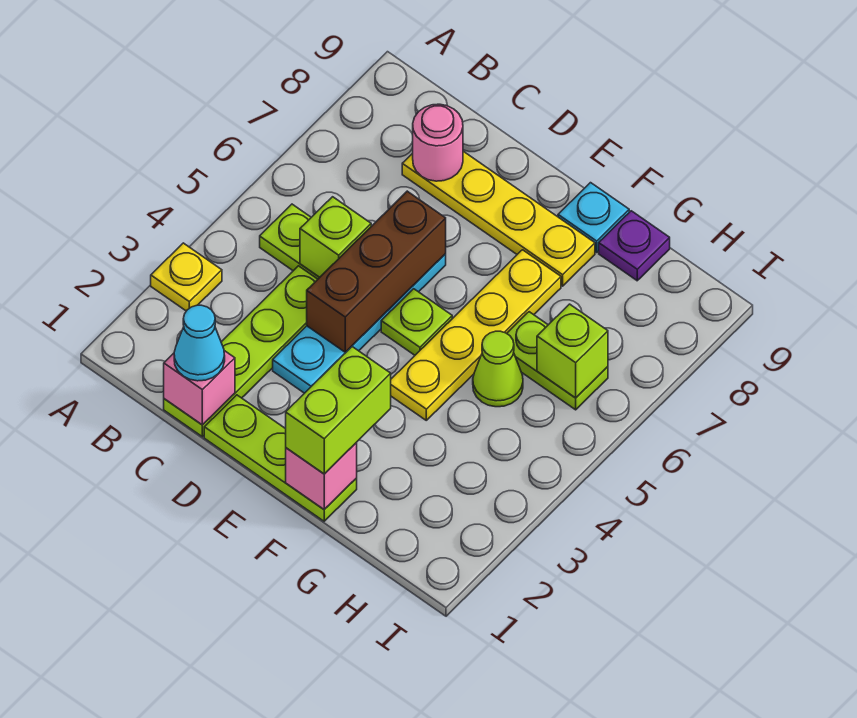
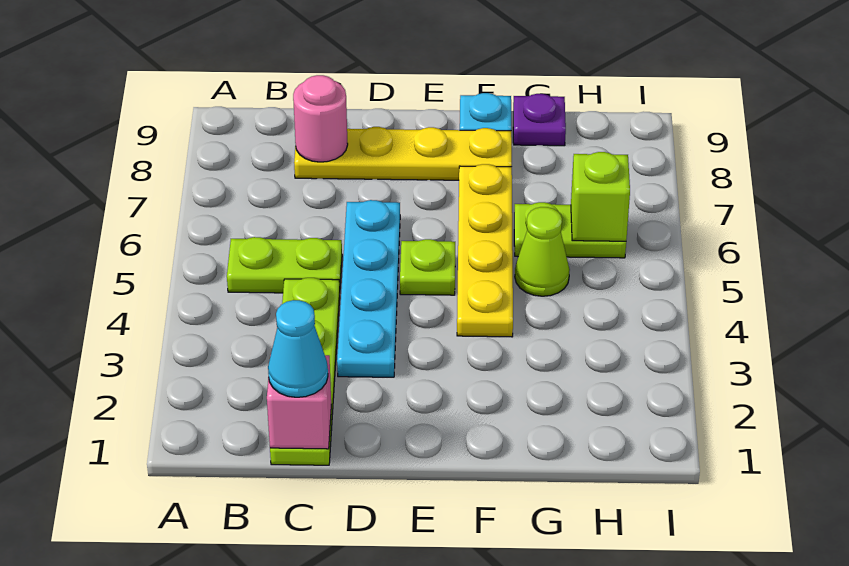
yellow plate A3 level 1 -> none
lime brick C5 level 2 -> none
lime plate D1:F1 level 1 -> none
brown brick D4:D6 level 2 -> none
pink brick F1 level 2 -> none
lime brick F1:F2 level 3 -> none

